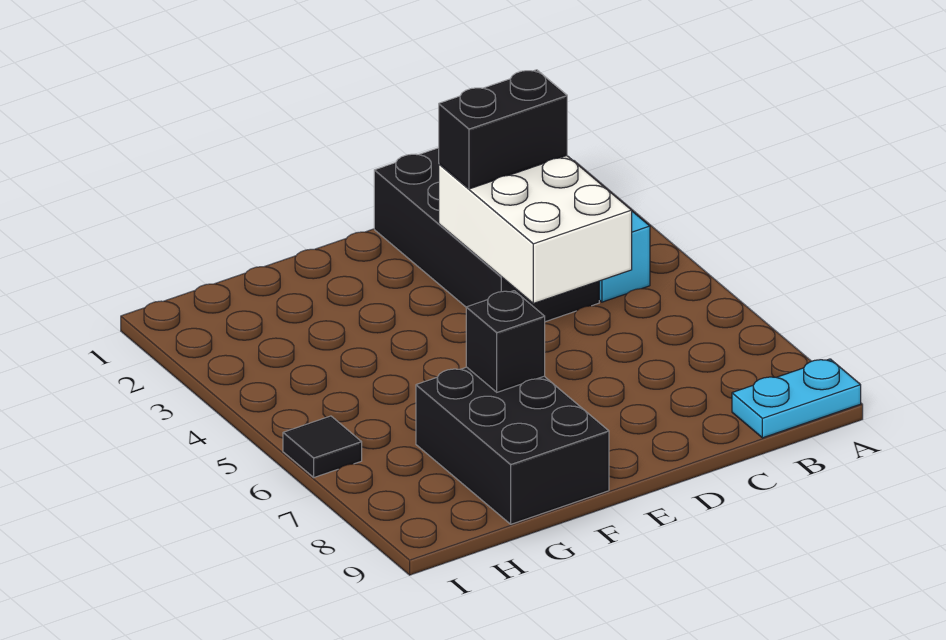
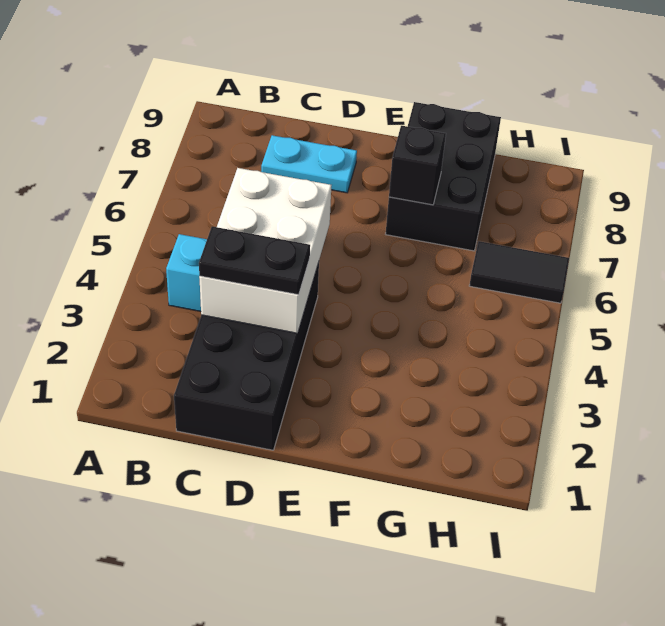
cyan plate A9:B9 level 1 -> cyan plate C8:D8 level 1
black brick C3:D3 level 3 -> black plate C3:D3 level 3
black tile I6 level 1 -> black tile H6:I6 level 1

